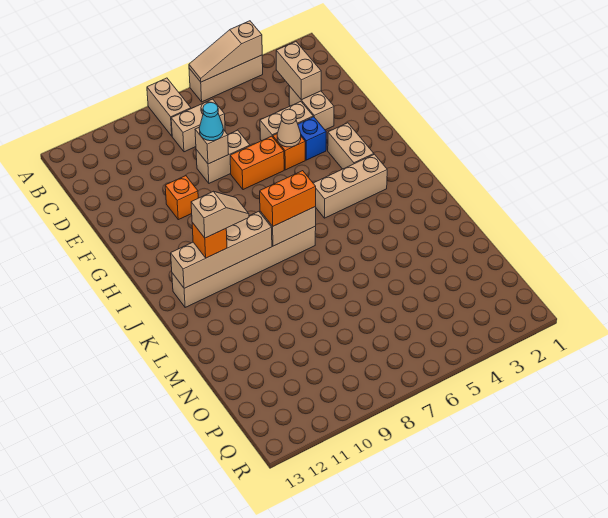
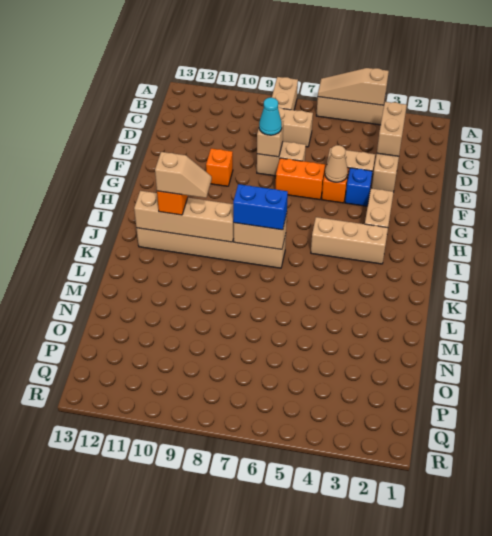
orange brick J7:J8 level 3 -> blue brick J7:J8 level 3

